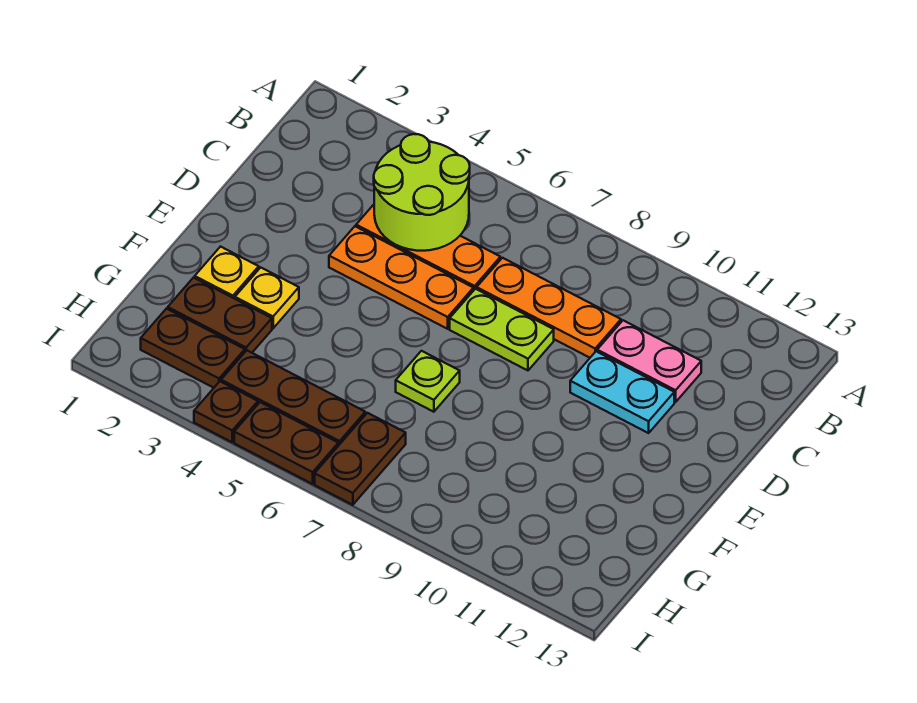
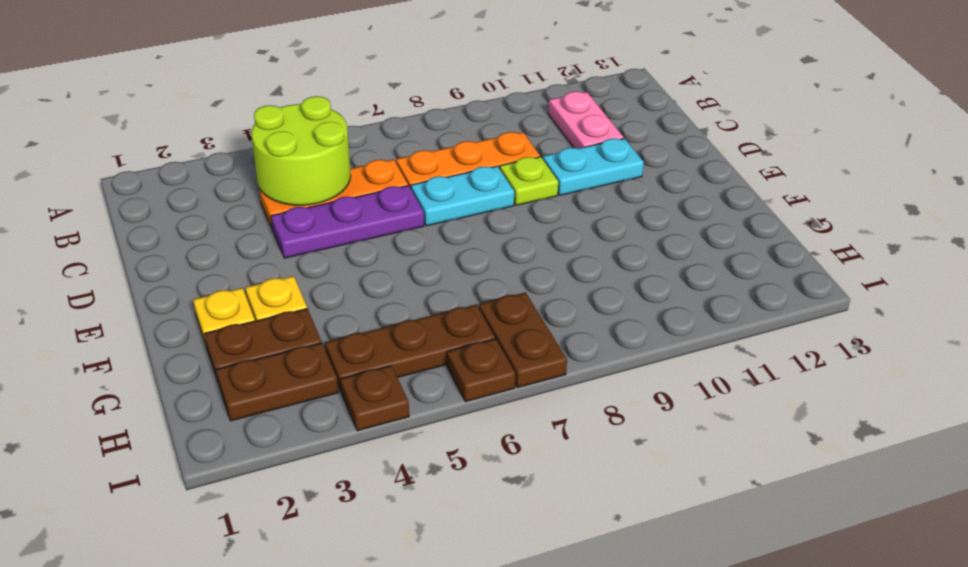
pink plate C10:C11 level 1 -> pink plate B11:C11 level 1
orange plate D4:D6 level 1 -> purple plate D4:D6 level 1
lime plate D7:D8 level 1 -> cyan plate D7:D8 level 1
lime plate F7 level 1 -> lime plate D9 level 1
brown plate I5:I6 level 1 -> brown plate I6 level 1

